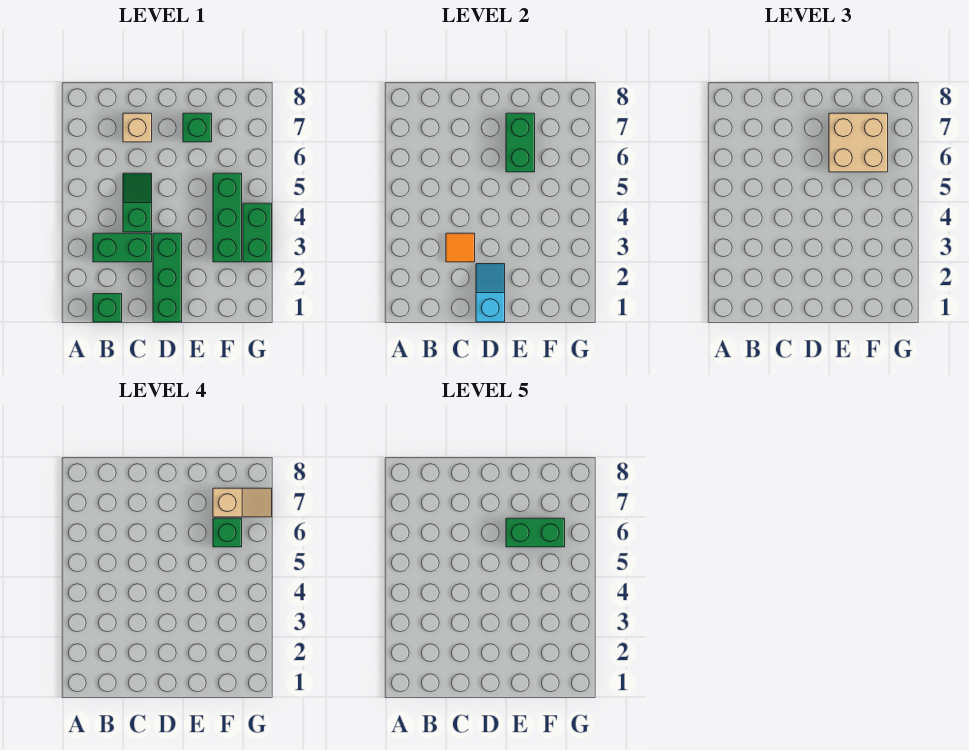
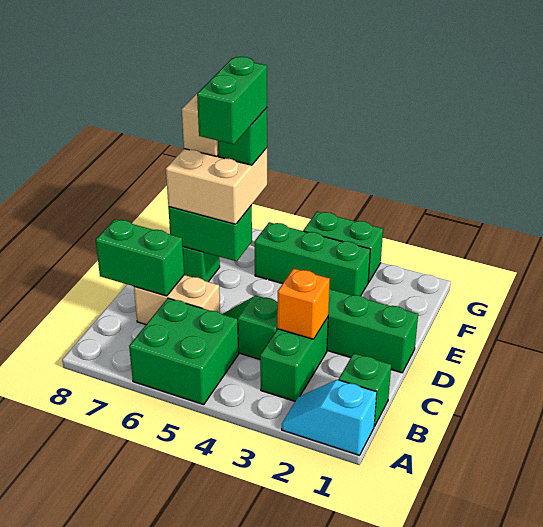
none -> green brick A5:B6 level 1
orange tile C3 level 2 -> orange brick C3 level 2
tan brick C7 level 1 -> tan brick C6:C7 level 1
none -> green brick C7:C8 level 2
cyan slope D1:D2 level 2 top 1 -> cyan slope A1:A2 level 1 top 1

